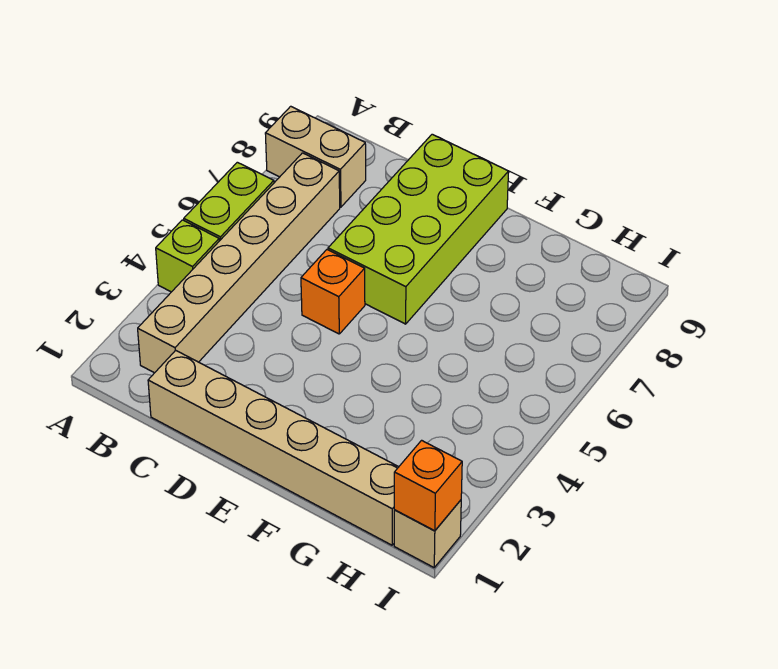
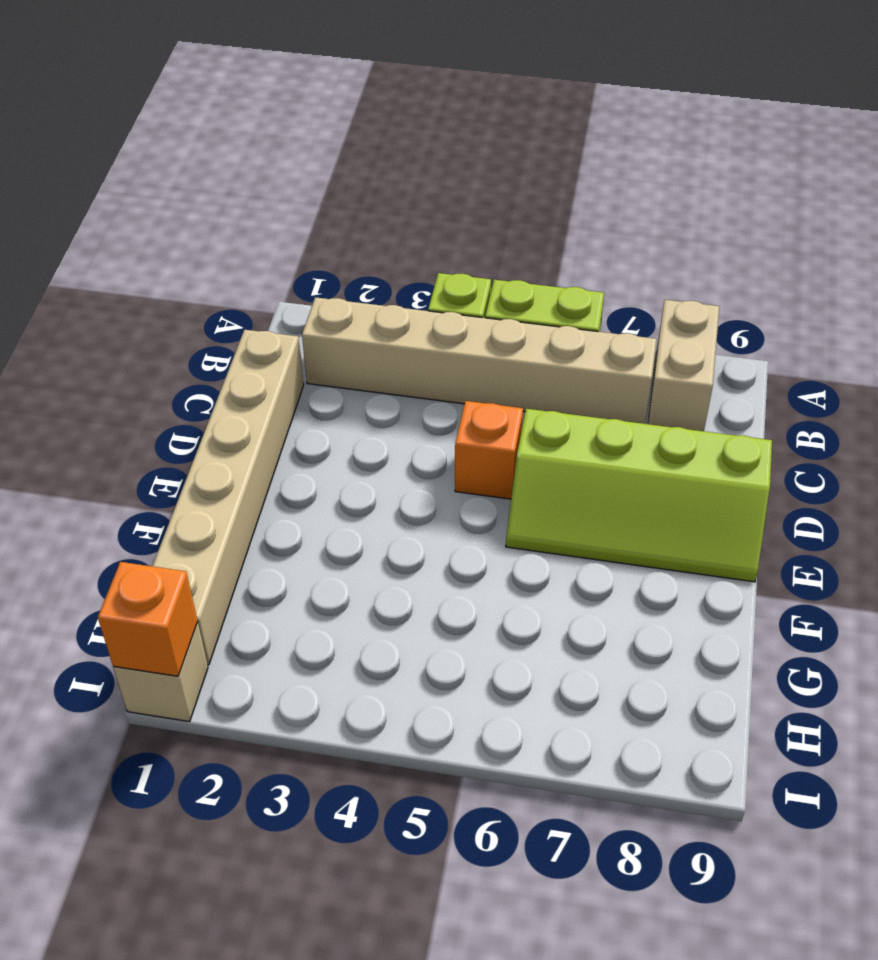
lime brick D6:E9 level 1 -> lime slope D6:E9 level 1 top D

